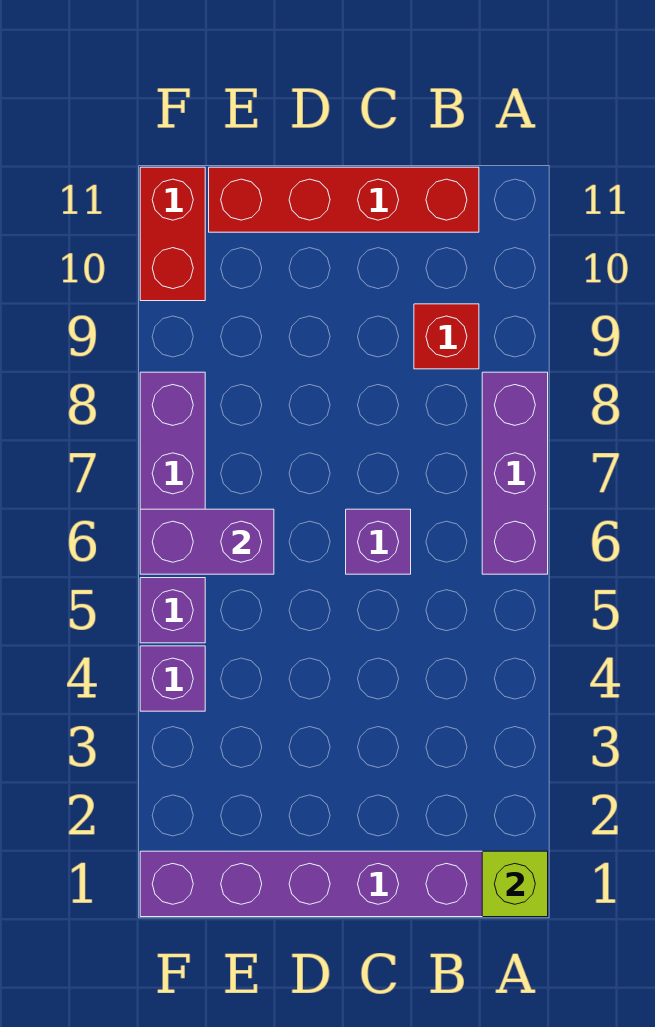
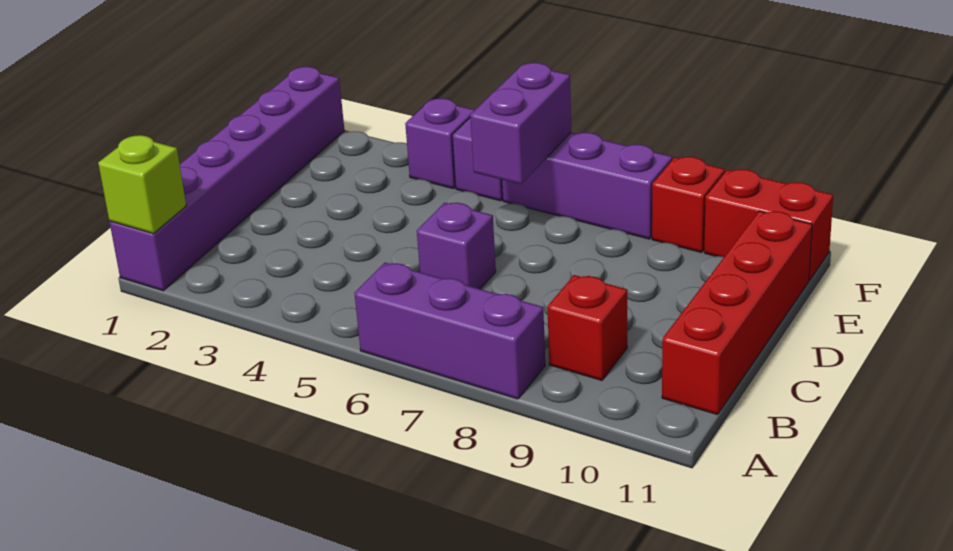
none -> red brick F9 level 1

